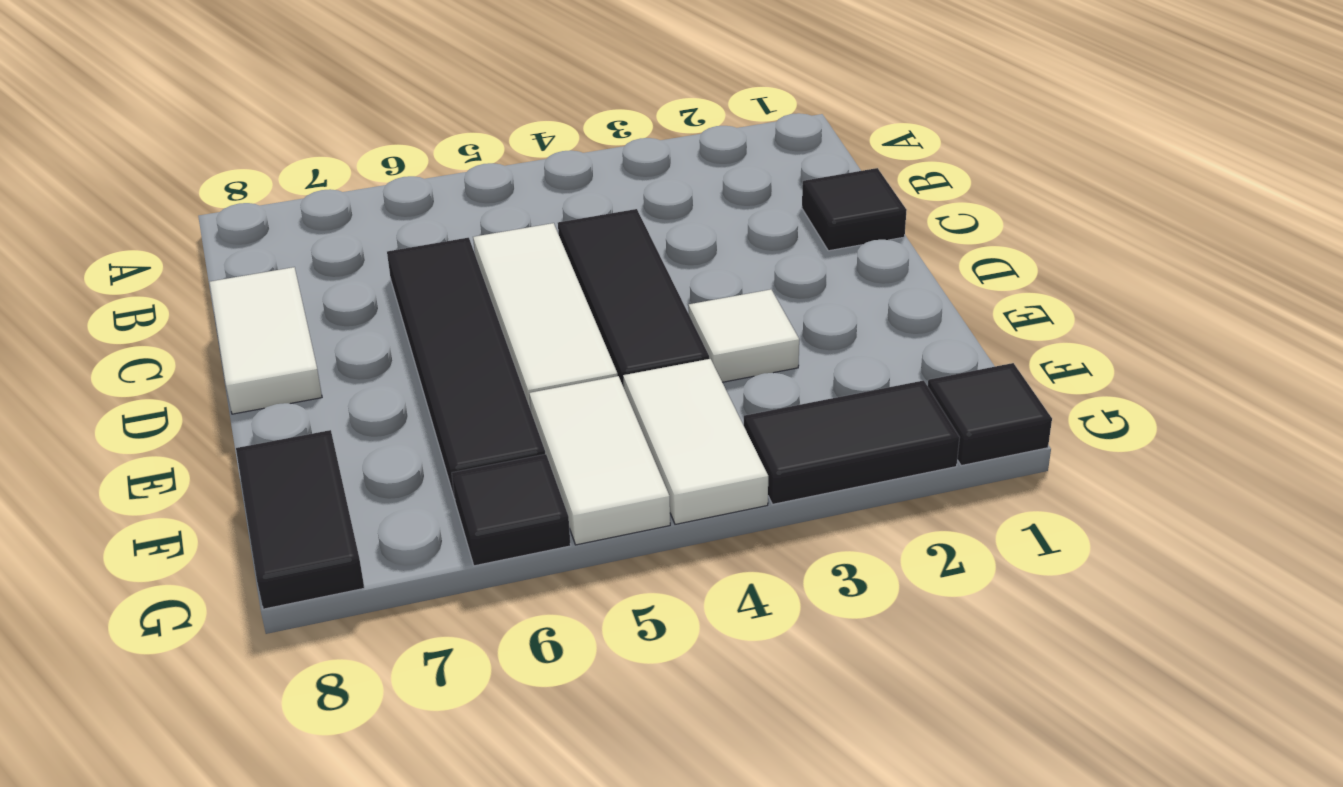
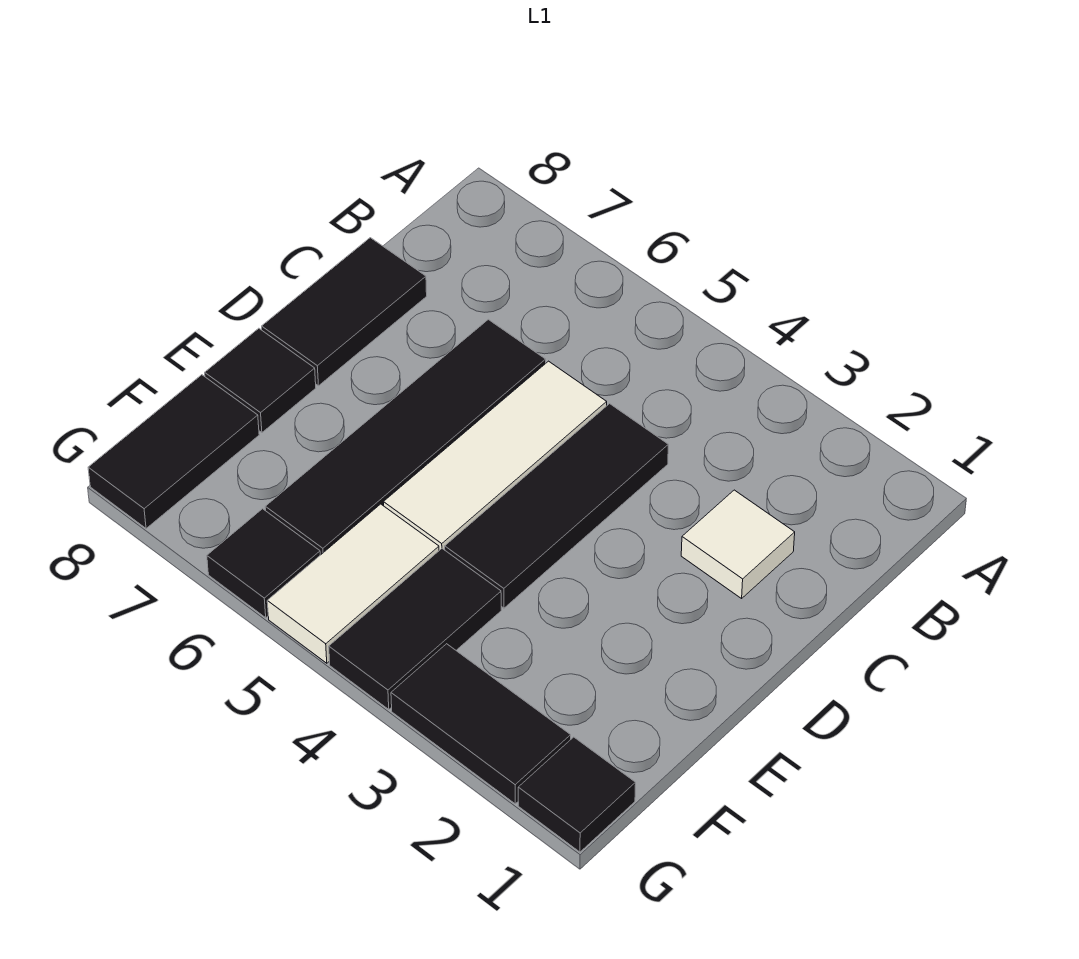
black tile C1 level 1 -> black tile E8 level 1
white tile C8:D8 level 1 -> black tile C8:D8 level 1
white tile E3 level 1 -> white tile C2 level 1
white tile F4:G4 level 1 -> black tile F4:G4 level 1

